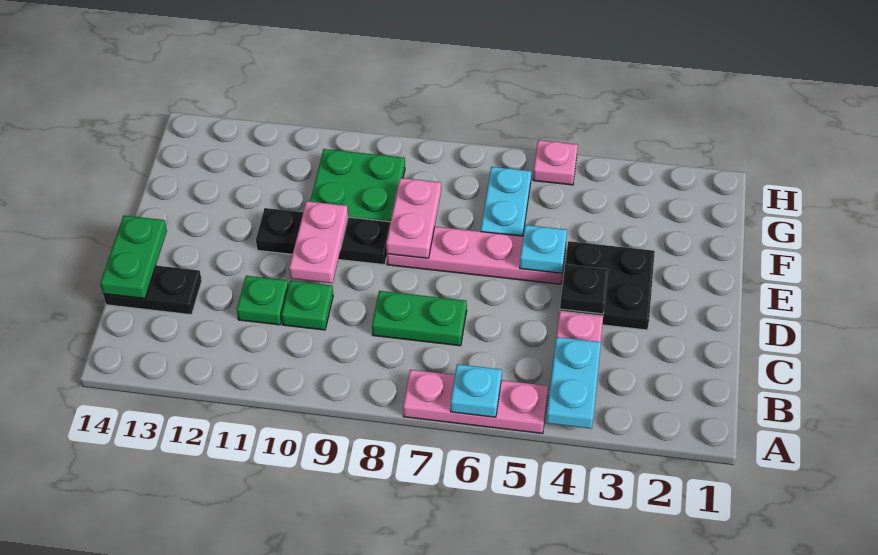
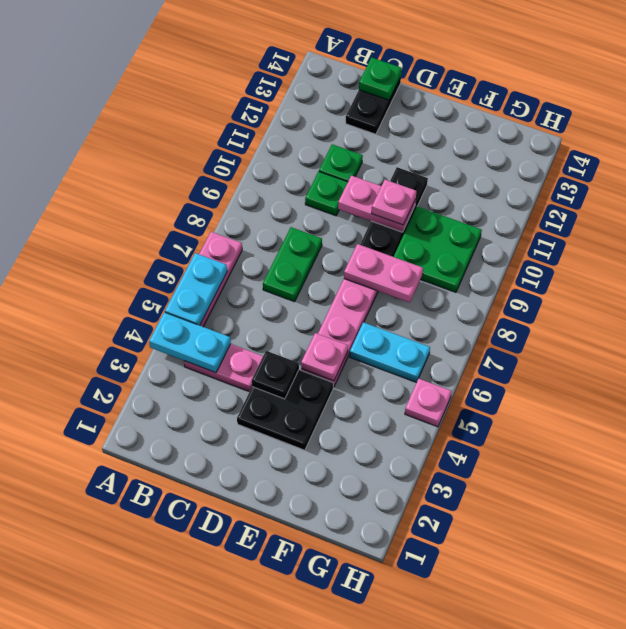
cyan plate A6 level 2 -> cyan plate A5:A6 level 2
green plate C14:D14 level 2 -> green plate C14 level 2
cyan plate E5 level 2 -> pink plate E5 level 2
none -> pink plate E10 level 3

